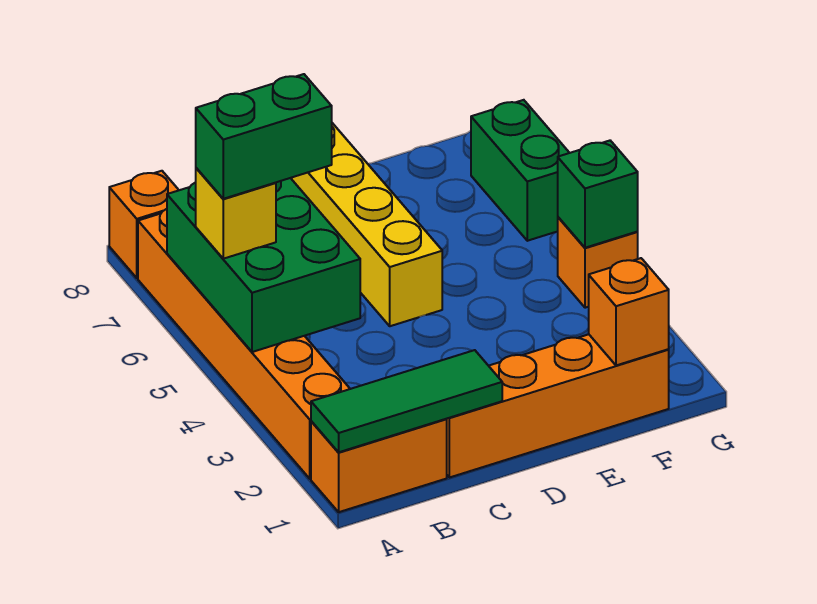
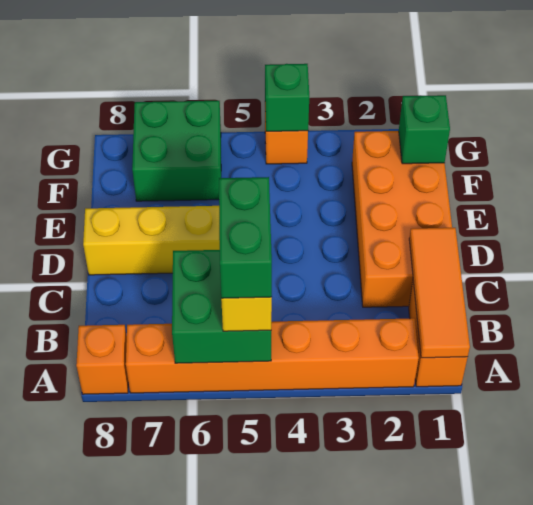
green tile A1:C1 level 2 -> orange tile A1:C1 level 2
green brick A4:B6 level 2 -> green brick A5:B6 level 2
orange brick C1:F1 level 1 -> orange brick C1:F2 level 1
orange brick F1 level 2 -> green brick F1 level 2
green brick G6:G7 level 1 -> green brick F6:G7 level 1

